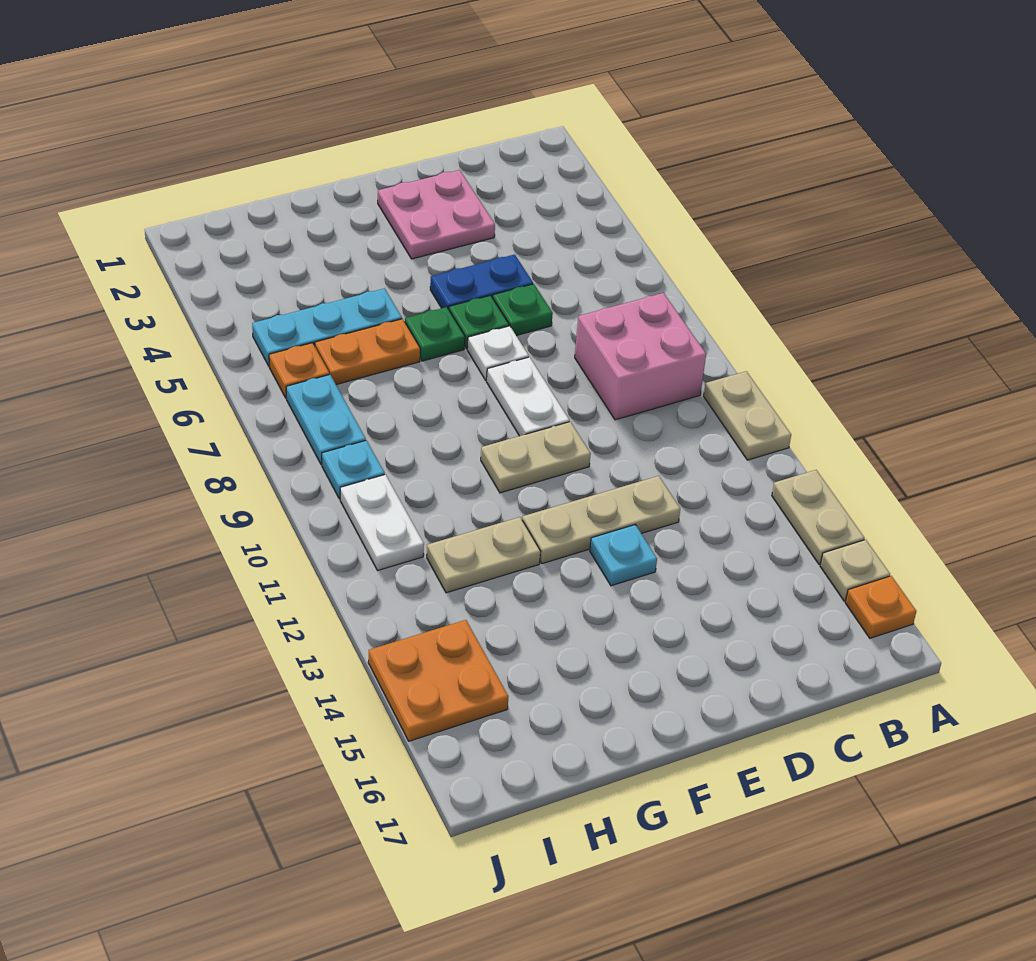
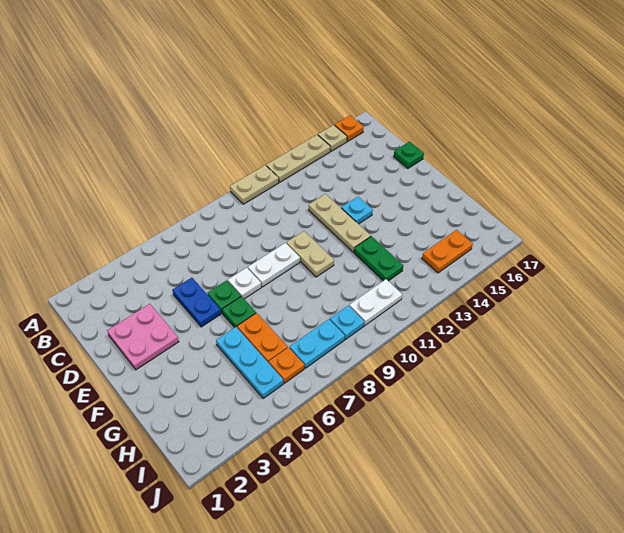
tan plate A13:A14 level 1 -> tan plate A12:A14 level 1
pink brick B8:C9 level 1 -> none
green plate D6 level 1 -> green plate D17 level 1
tan plate G12:H12 level 1 -> green plate G12:H12 level 1
orange plate I14:J15 level 1 -> orange plate I14:I15 level 1

